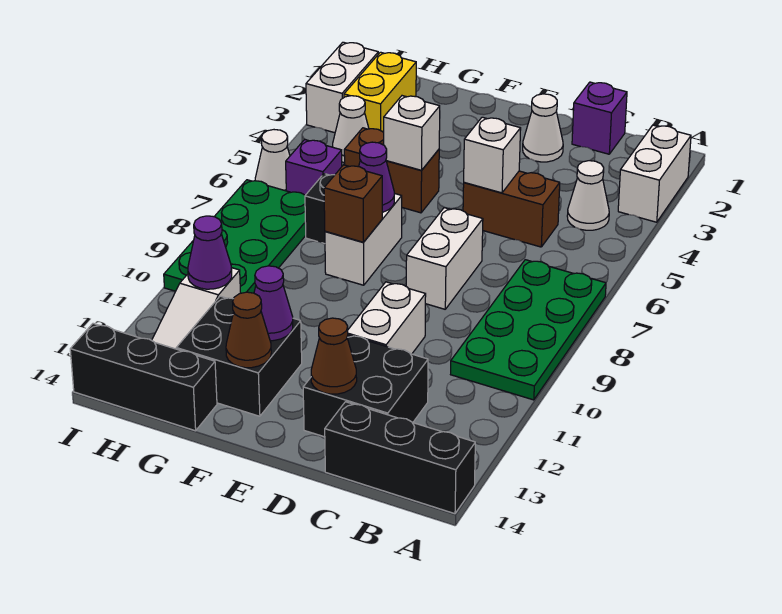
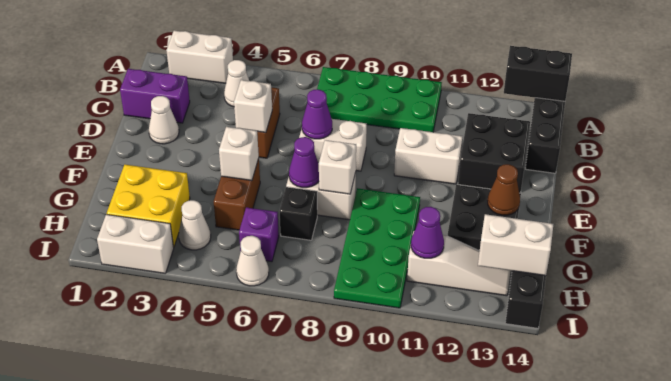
none -> black brick A13:A14 level 2
purple brick C1 level 1 -> purple brick C1:C2 level 1
brown cone D13 level 2 -> none
brown brick F8 level 2 -> white brick F8 level 2
purple cone F12 level 2 -> purple cone D7 level 2
yellow brick H2:H3 level 1 -> yellow brick G2:H3 level 1
green plate H7:I10 level 1 -> green plate F9:I10 level 1
none -> white brick H13:H14 level 2

